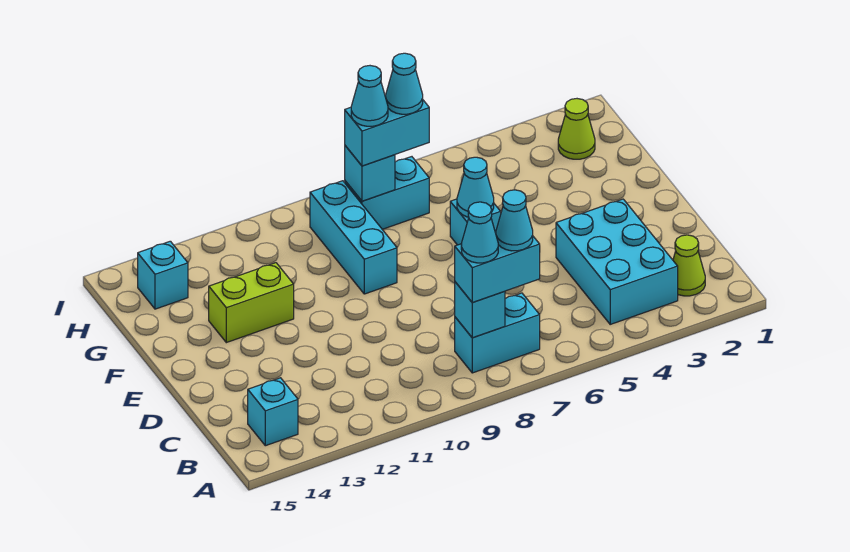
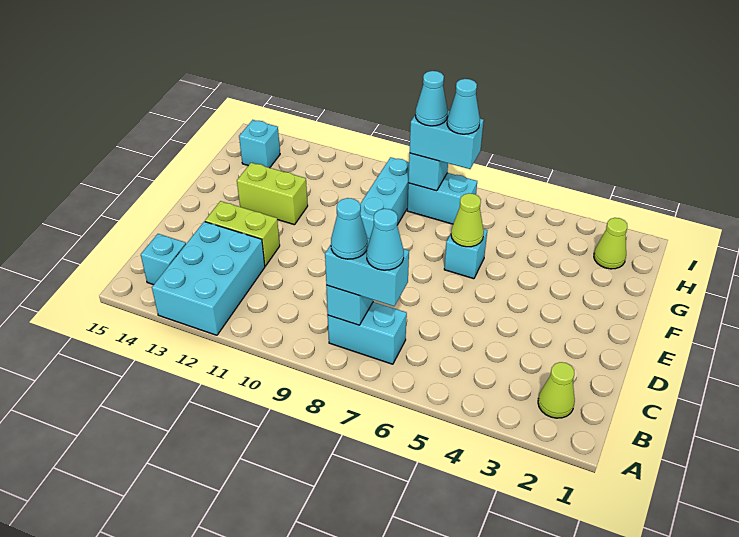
cyan brick B3:D4 level 1 -> cyan brick A12:C13 level 1
none -> lime brick D12:D13 level 1
cyan cone F6 level 2 -> lime cone F6 level 2

